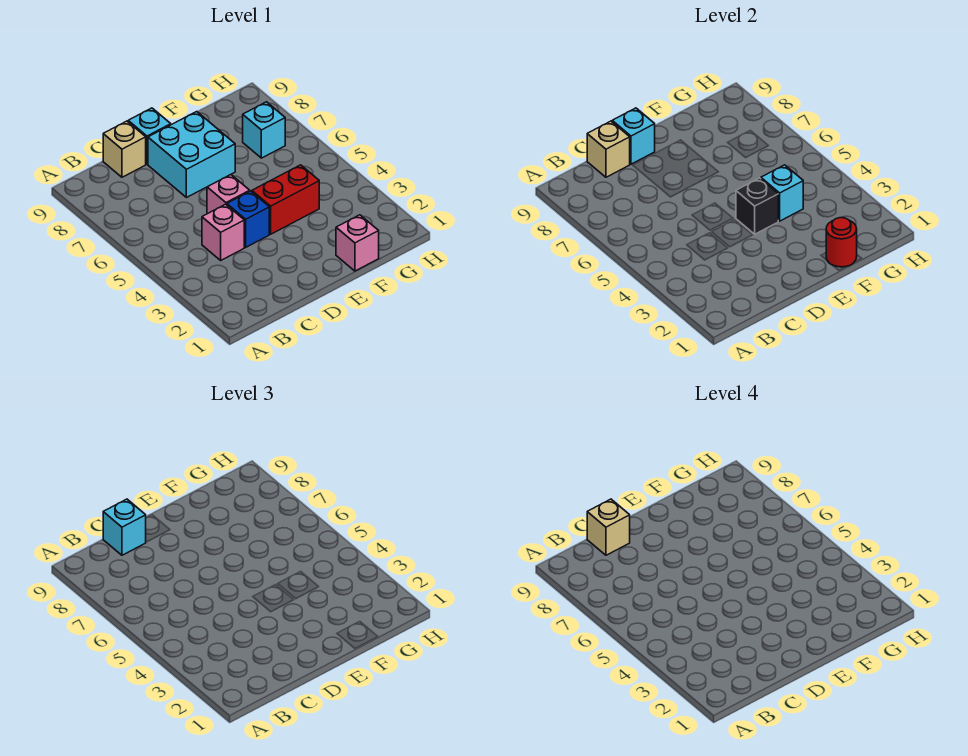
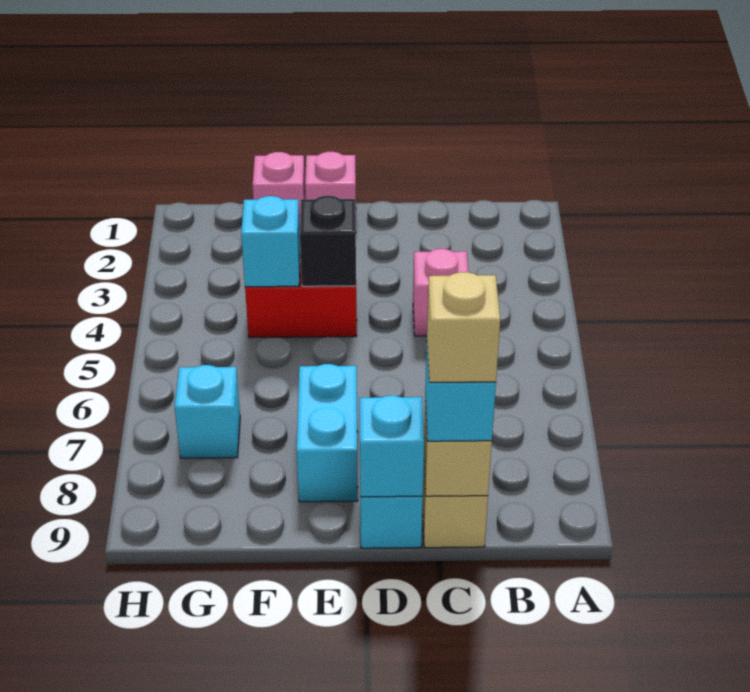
blue brick D4 level 1 -> none
pink brick D5 level 1 -> pink brick E1 level 1
cyan brick D7:E8 level 1 -> cyan brick E7:E8 level 1
red round brick F1 level 2 -> none

